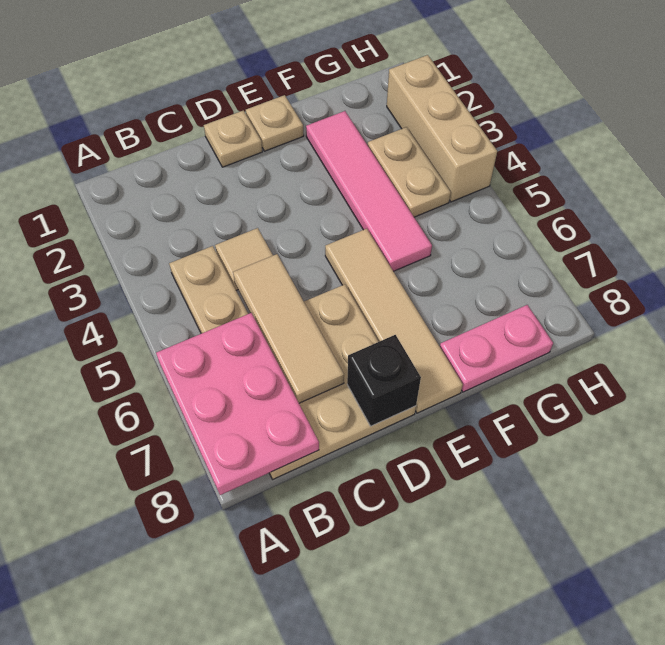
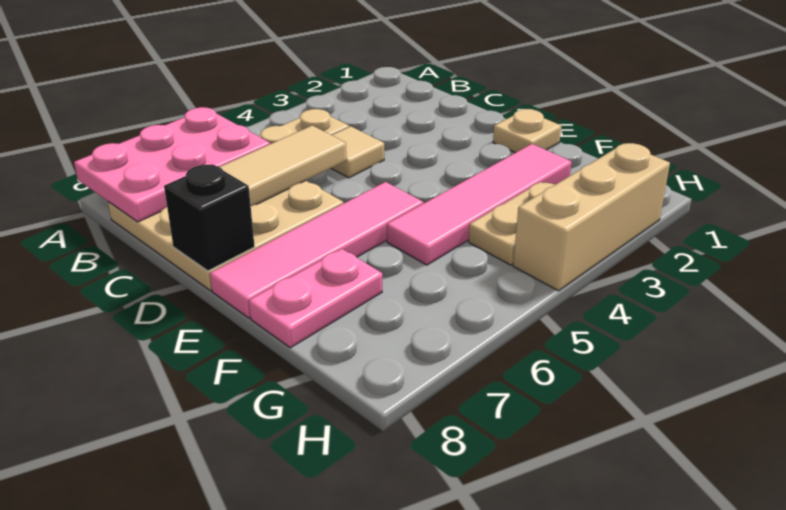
tan plate D1 level 1 -> none
tan tile E5:E8 level 1 -> pink tile E5:E8 level 1
pink plate F8:G8 level 1 -> pink plate F7:F8 level 1

